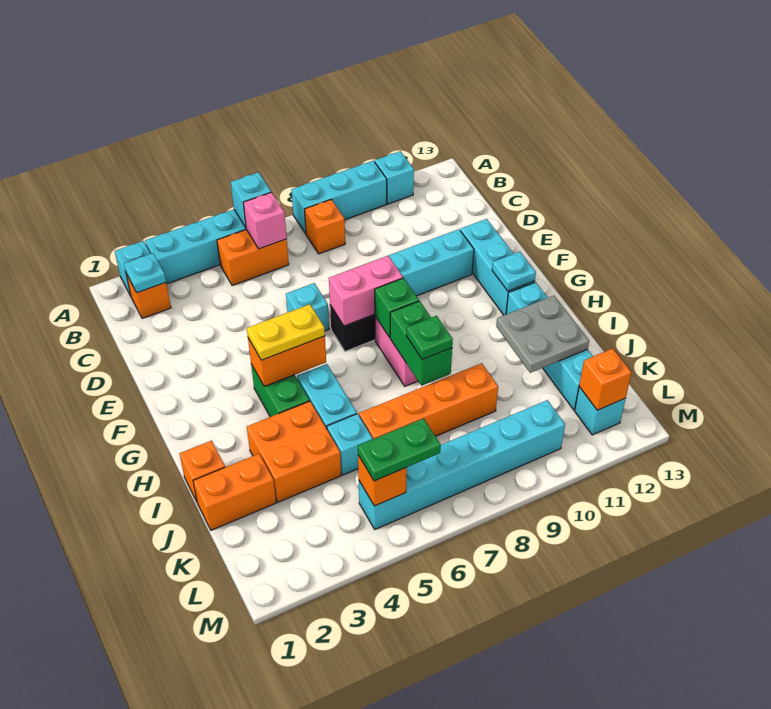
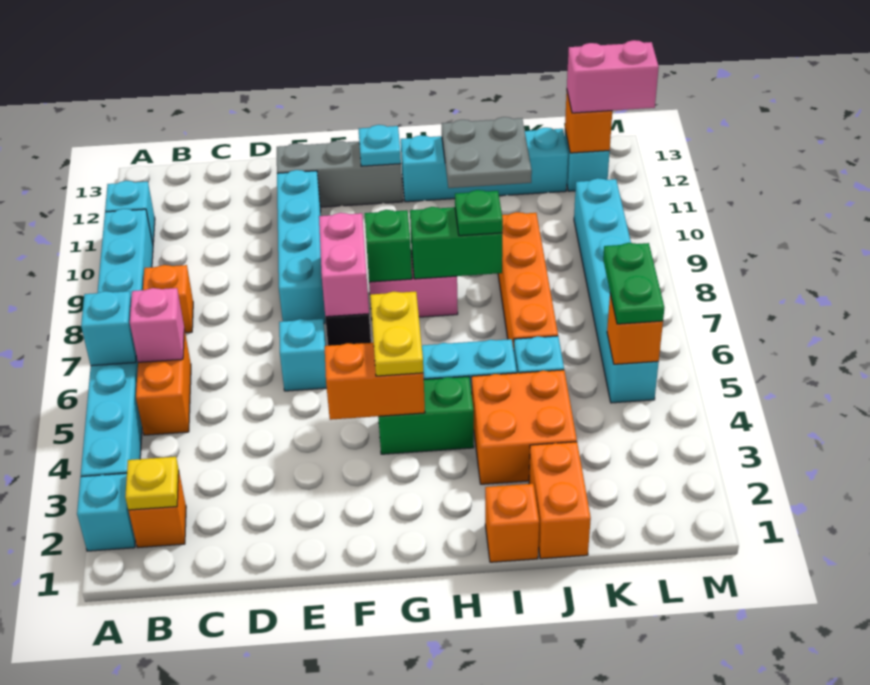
cyan plate B2 level 2 -> yellow plate B2 level 2
cyan brick E12:G12 level 1 -> grey brick E12:G12 level 1
orange brick G4:G5 level 2 -> orange brick F4:G4 level 2
none -> pink brick L12:M12 level 3

